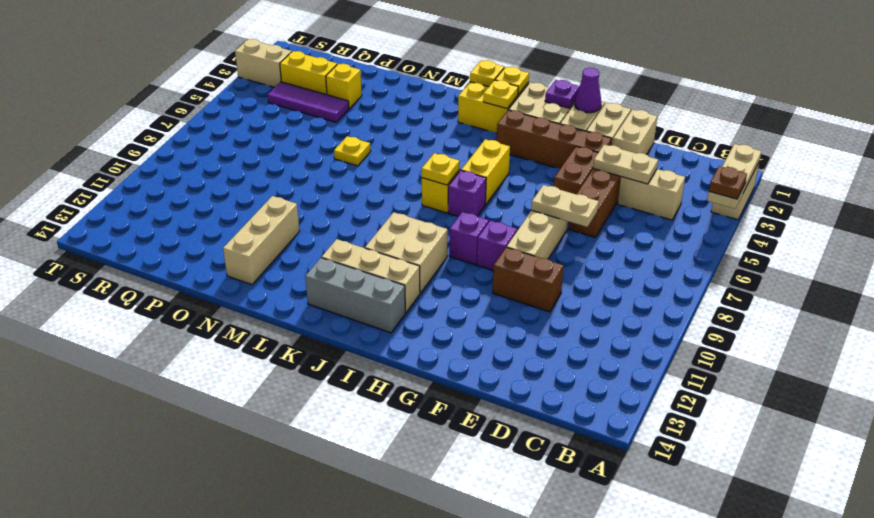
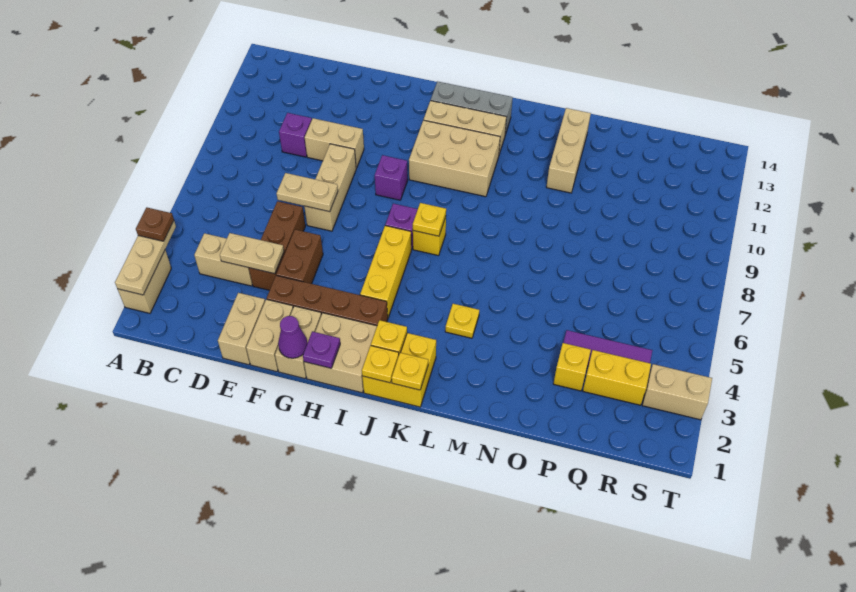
brown brick E10:F10 level 1 -> tan brick E10:F10 level 1
purple brick G9 level 1 -> purple brick D10 level 1
yellow brick I5:I6 level 1 -> yellow brick I4:I6 level 1
tan brick I10:J11 level 1 -> tan brick I10:K11 level 1
yellow plate N6 level 1 -> yellow plate L4 level 1

